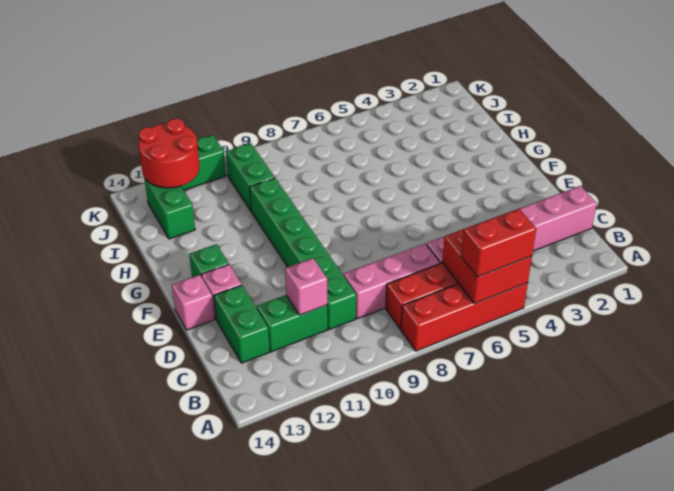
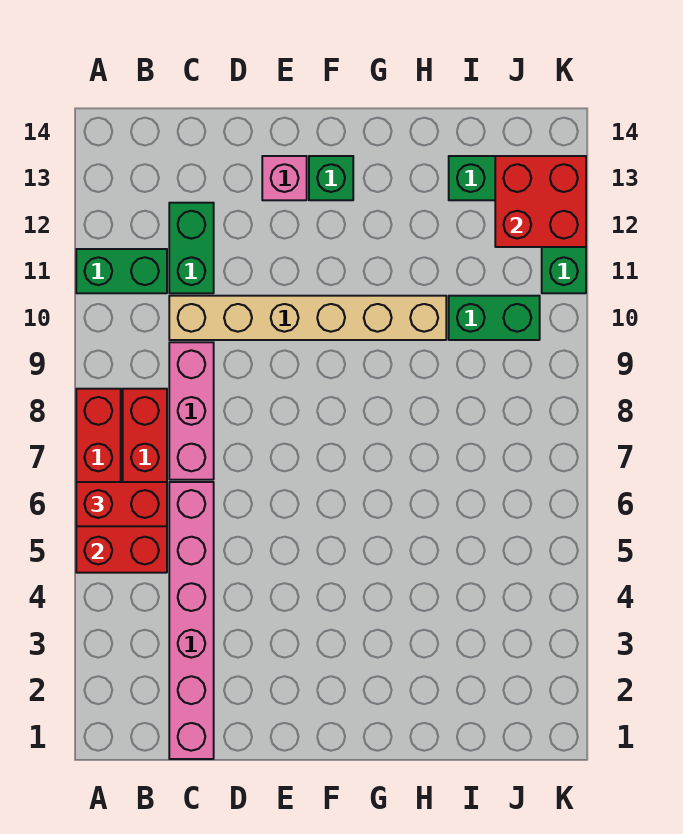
red brick A5:A6 level 3 -> red brick A6:B6 level 3
green brick C10:H10 level 1 -> tan brick C10:H10 level 1
pink brick C11 level 2 -> none
green brick C13:D13 level 1 -> green brick A11:B11 level 1
pink brick E14 level 1 -> none
red round brick J12:K13 level 2 -> red brick J12:K13 level 2

